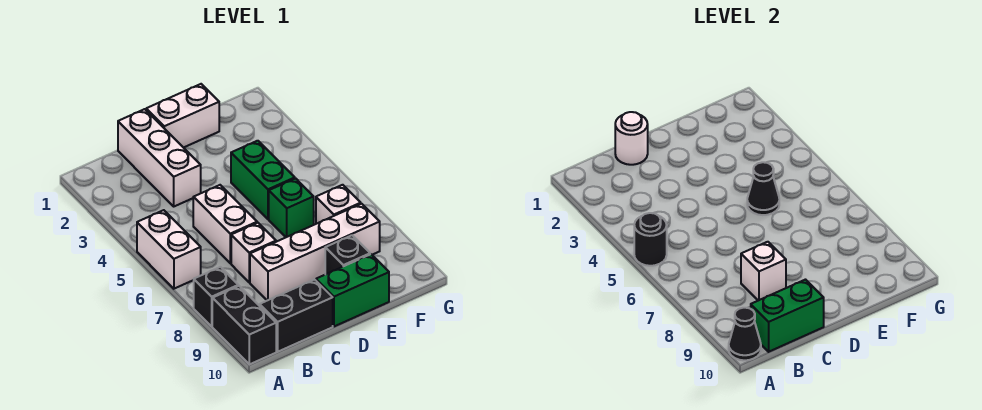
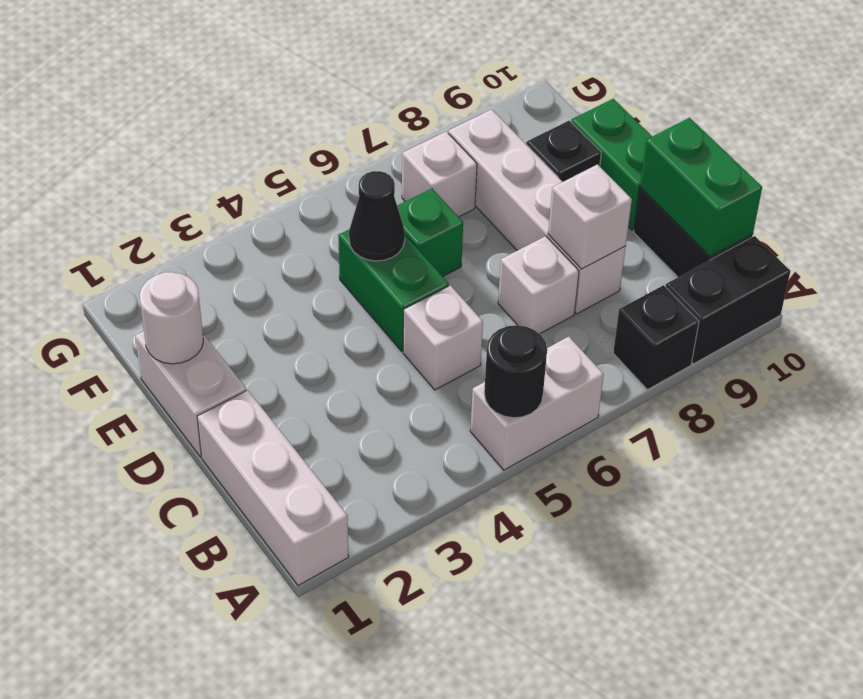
black cone A10 level 2 -> none
white brick C1:C3 level 1 -> white brick A1:C1 level 1
white round brick C1 level 2 -> white round brick E1 level 2
white brick C5:C6 level 1 -> white brick C5 level 1
green brick E4:E5 level 1 -> green brick D5:E5 level 1

